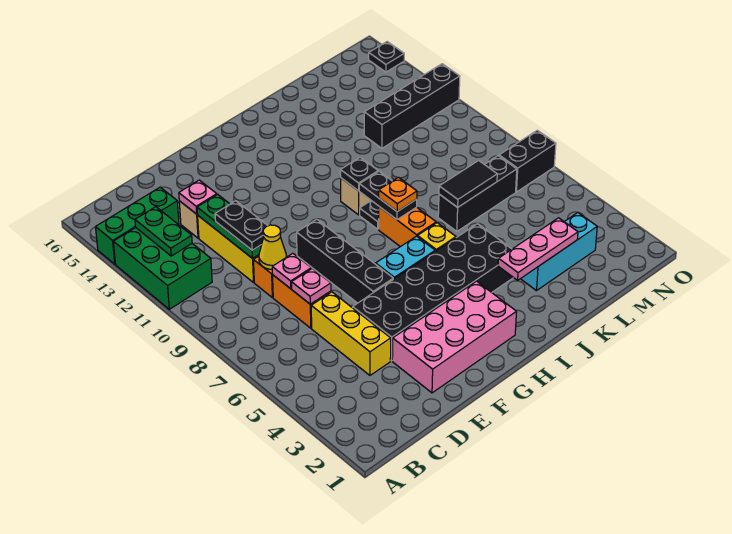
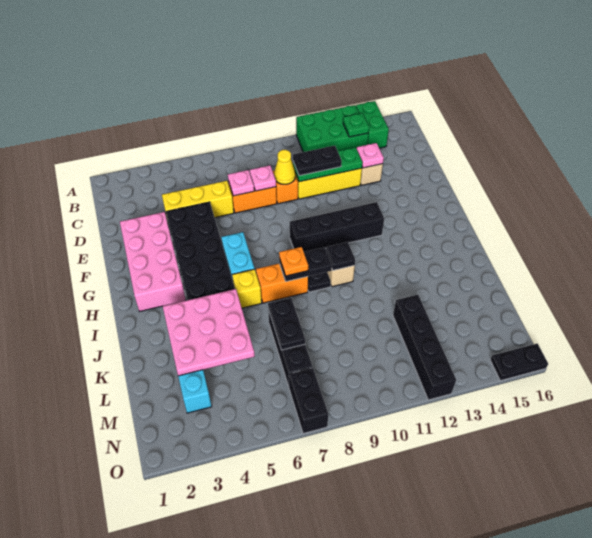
green brick A14:C14 level 1 -> green brick A14:B14 level 1
green plate B12:B13 level 2 -> green plate B13 level 2
black brick F6:F9 level 1 -> black brick G9:G12 level 1
pink plate J3:L3 level 2 -> pink plate J3:L5 level 2
black tile K7:L7 level 2 -> black plate K7:L7 level 2
black plate O15 level 1 -> black plate O15:O16 level 1

